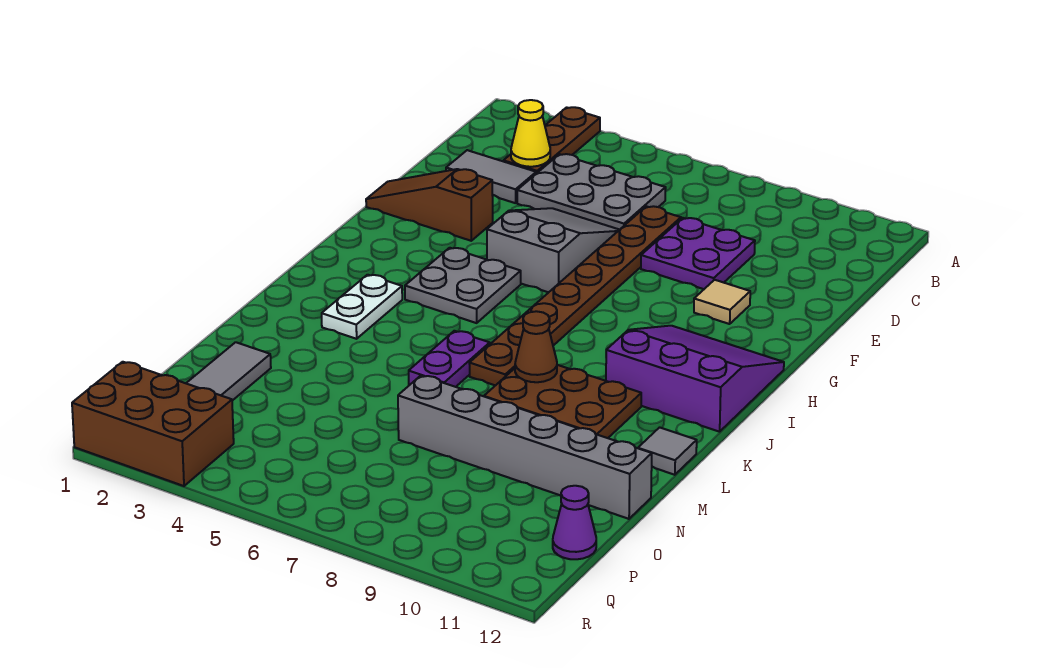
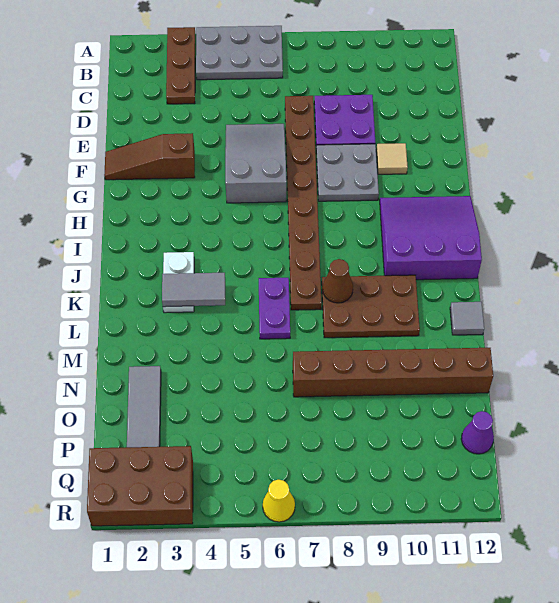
yellow cone C3 level 2 -> yellow cone R6 level 1
grey plate C4:D6 level 1 -> grey plate A4:B6 level 1
grey tile D2:D3 level 1 -> grey tile K3:K4 level 2
grey plate H4:I5 level 1 -> grey plate F8:G9 level 1
grey brick N7:N12 level 1 -> brown brick N7:N12 level 1

